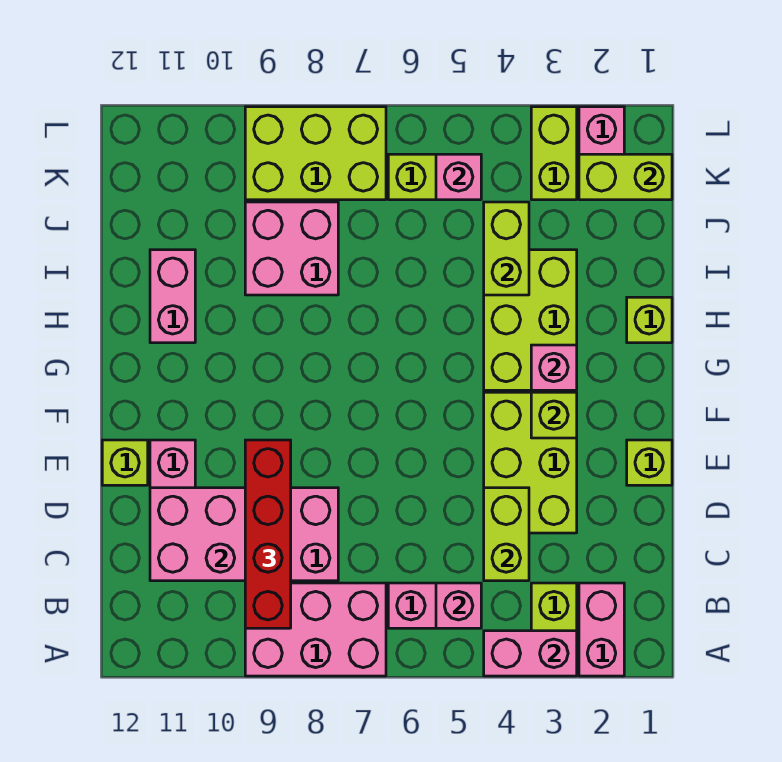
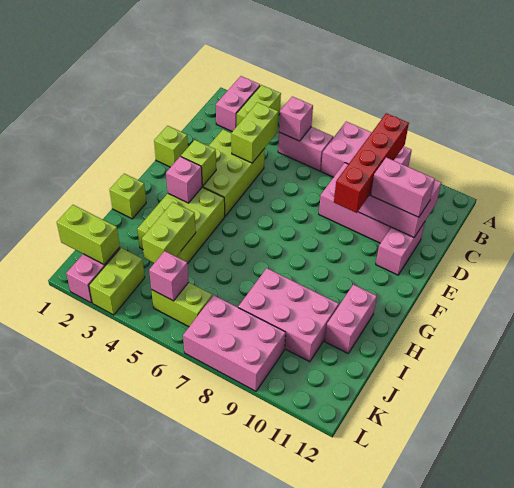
pink brick A3:A4 level 2 -> pink brick D10:D11 level 3
lime brick E12 level 1 -> none
pink brick I8:J9 level 1 -> pink brick I8:J10 level 1
lime brick K7:L9 level 1 -> pink brick K7:L9 level 1

